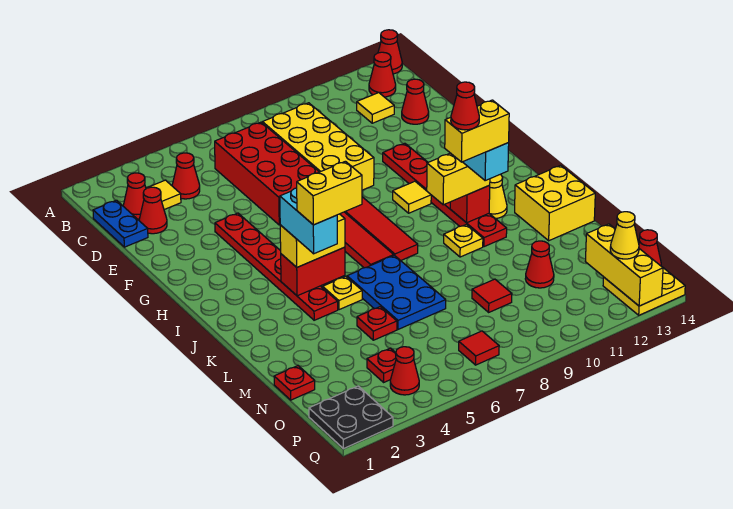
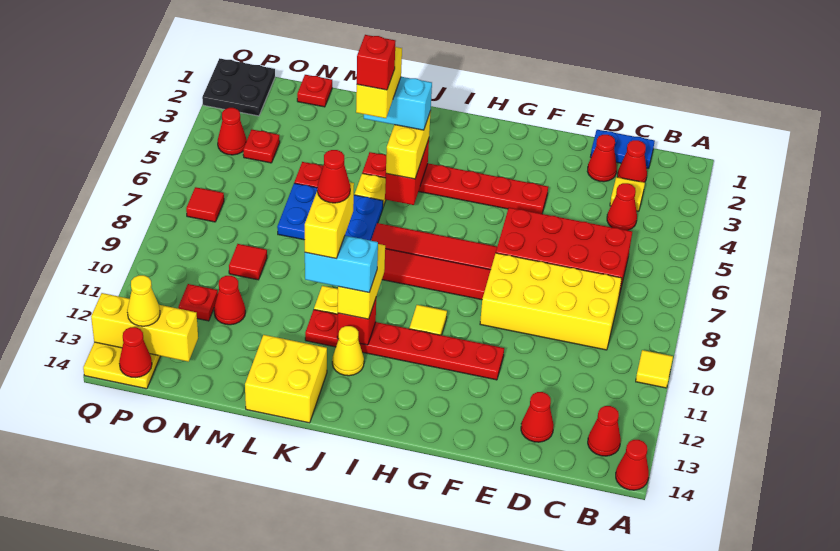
yellow tile C12 level 1 -> yellow tile A10 level 1
none -> red brick K5 level 6
none -> red plate O11 level 1

